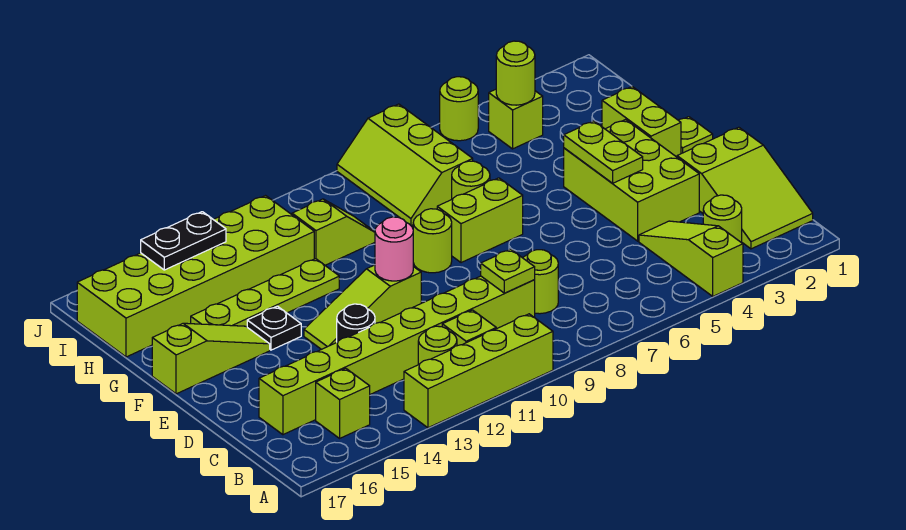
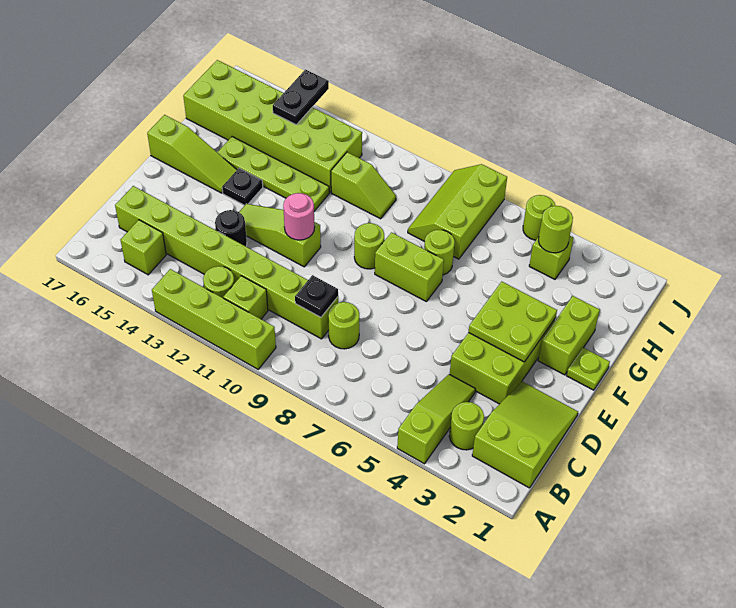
lime slope B1:D2 level 1 top D -> lime slope B1:D2 level 1 top B
lime plate C9 level 2 -> black plate C9 level 2
lime plate E4:F4 level 2 -> lime plate E3:F4 level 2
black plate I14:I15 level 2 -> black plate I14:J14 level 2

